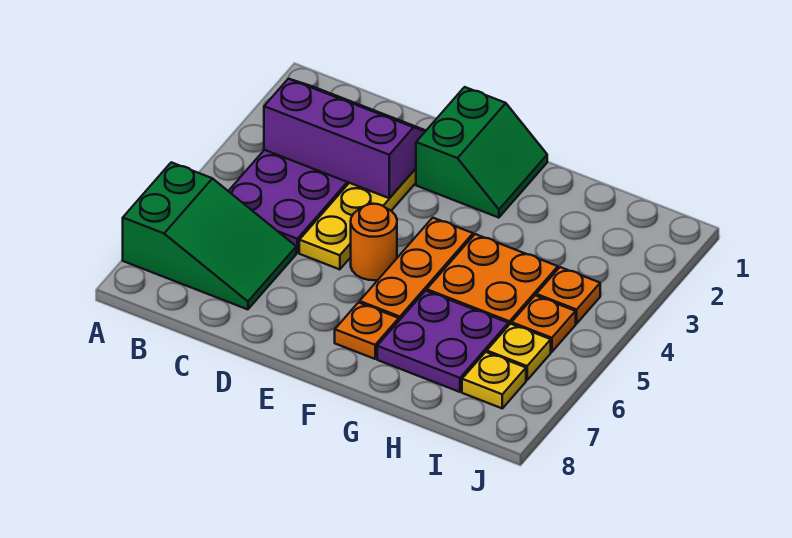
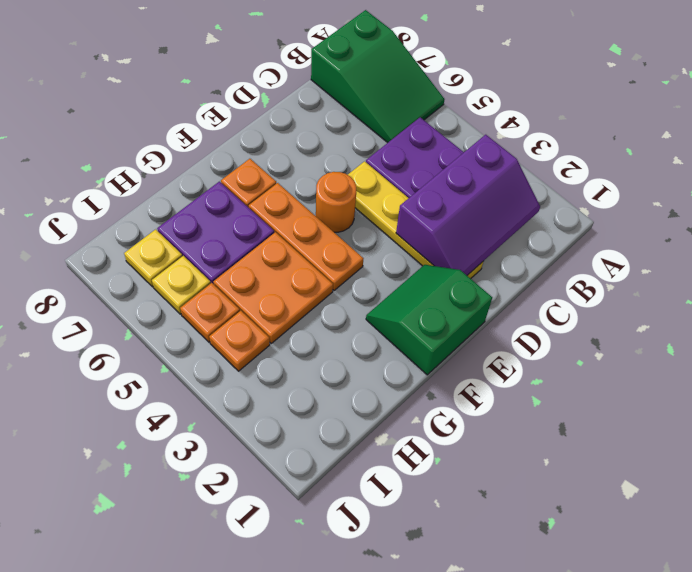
green slope A6:C7 level 1 top A -> green slope A6:B8 level 1 top 8
green slope E1:F2 level 1 top E -> green slope E1:F2 level 1 top 1

